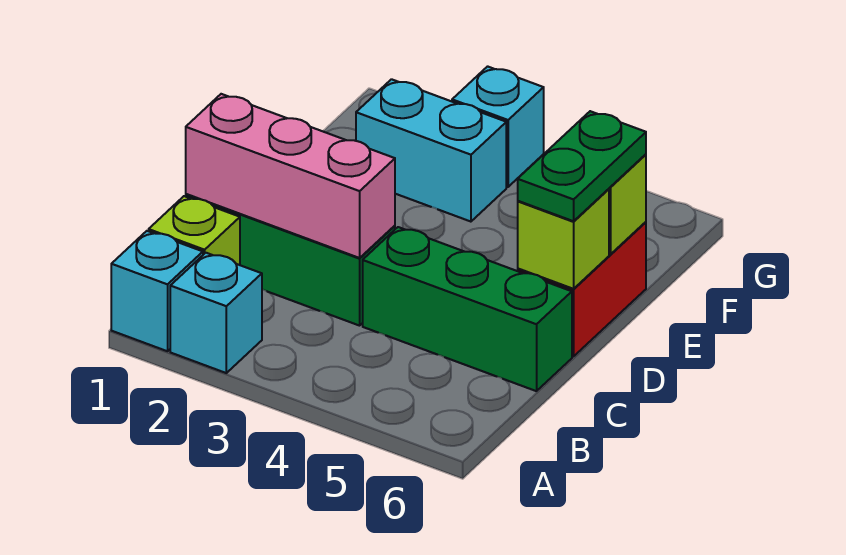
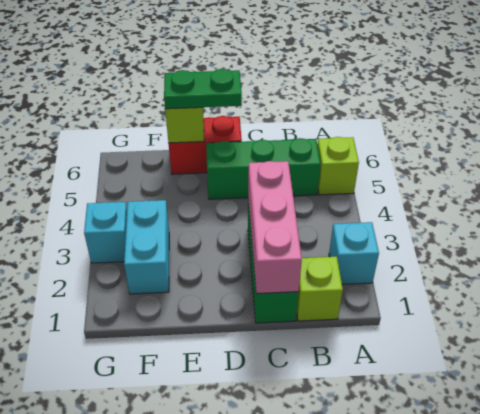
cyan brick A1 level 1 -> none
green brick C4:C6 level 1 -> green brick B5:D5 level 1
lime brick D6 level 2 -> lime brick A5 level 1

